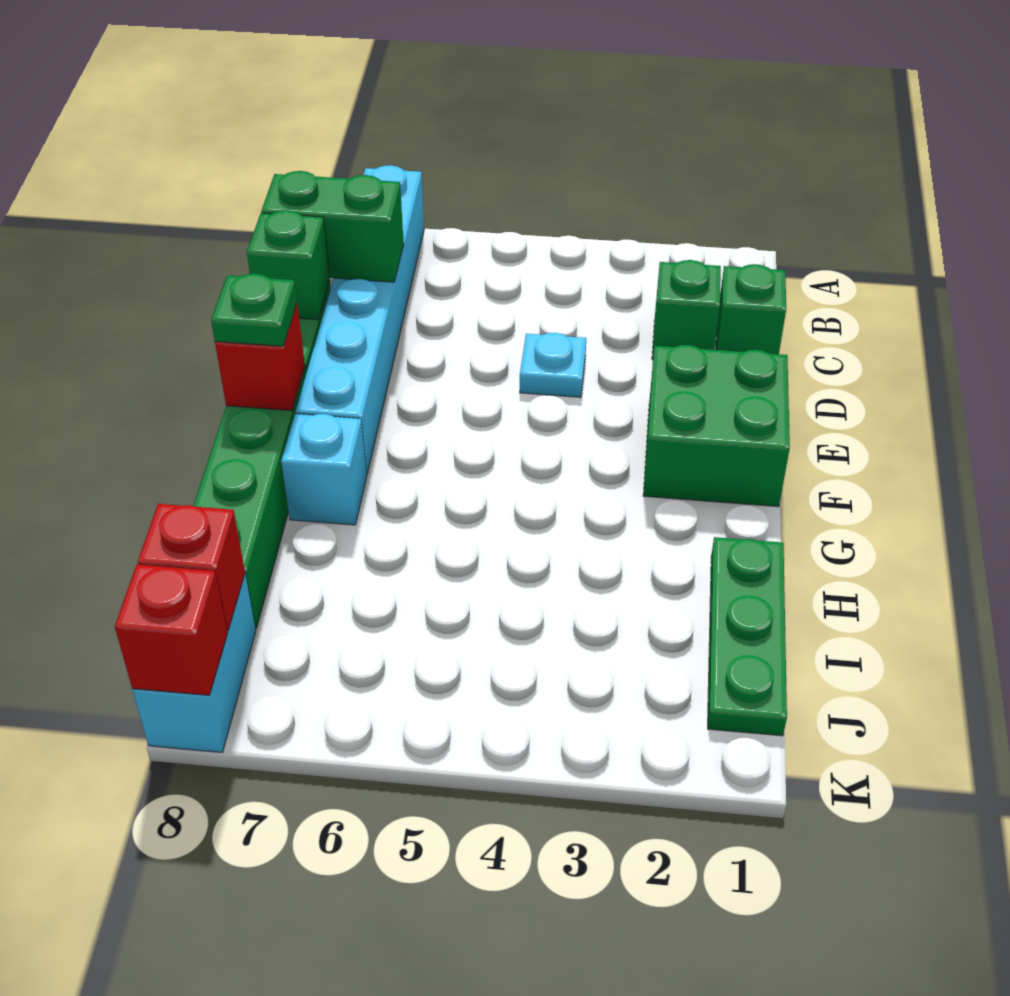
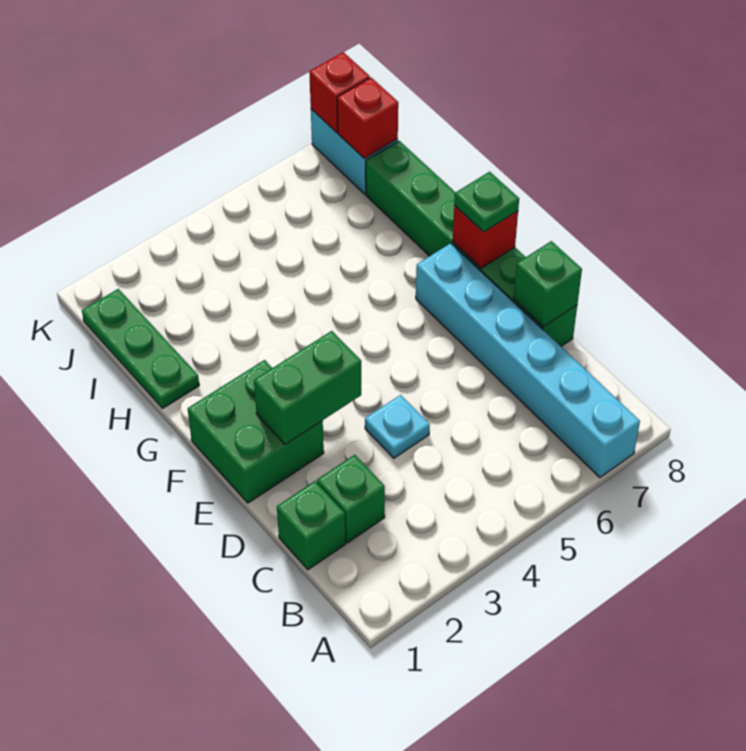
green brick C7:C8 level 2 -> green brick E2:E3 level 2
cyan brick G7 level 1 -> none

